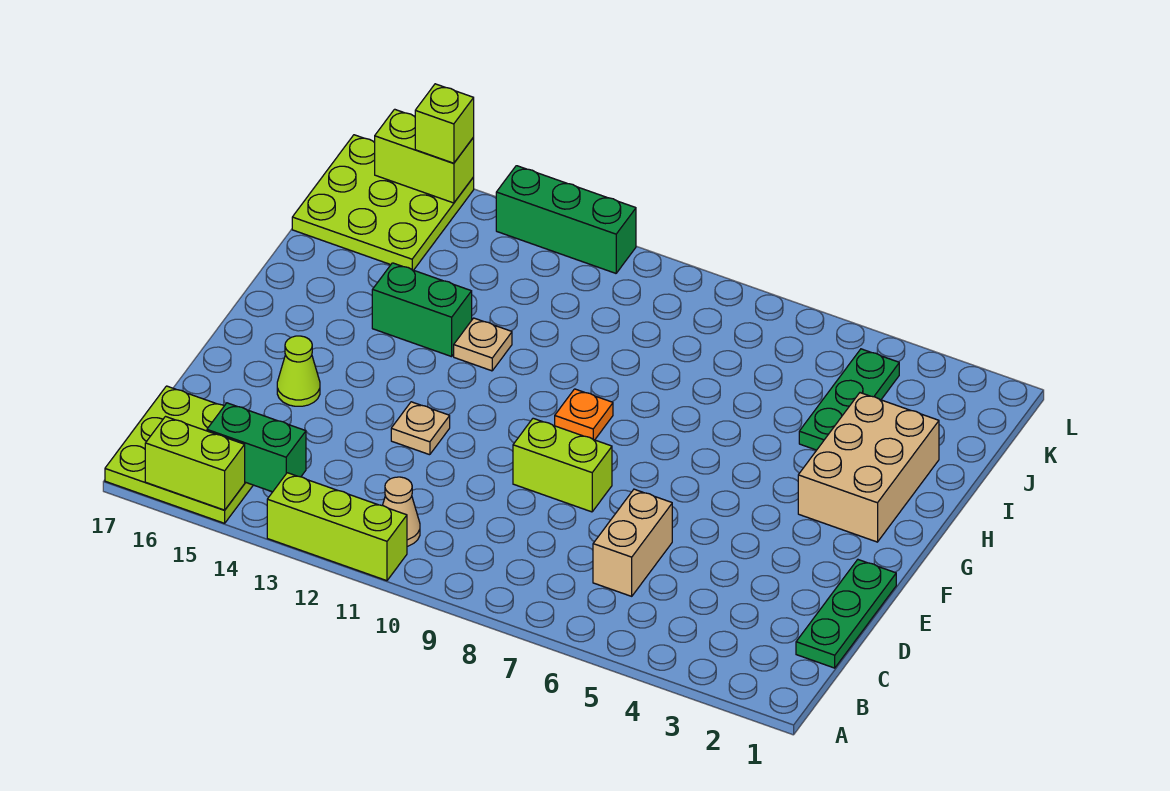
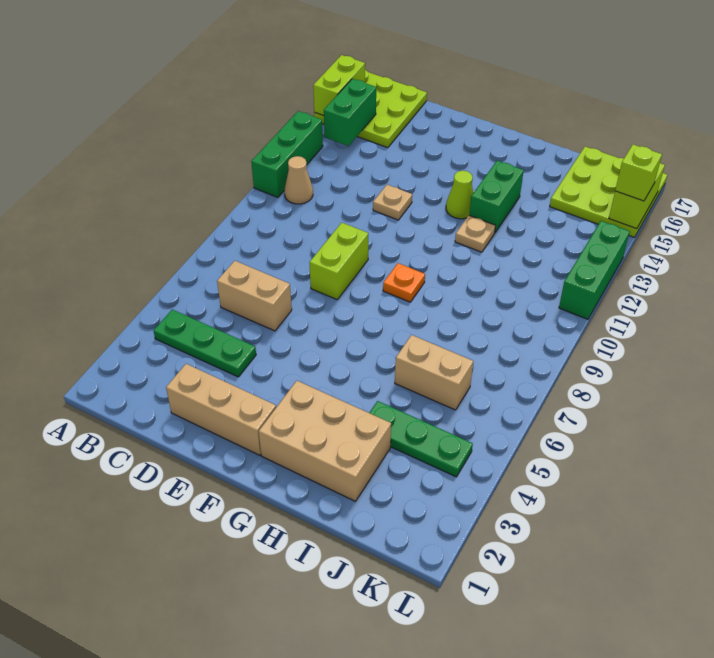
lime brick A11:A13 level 1 -> green brick A11:A13 level 1
green plate C1:E1 level 1 -> green plate B4:D4 level 1
none -> tan brick D2:F2 level 1
lime cone E15 level 1 -> lime cone G13 level 1
none -> tan brick I6:J6 level 1

